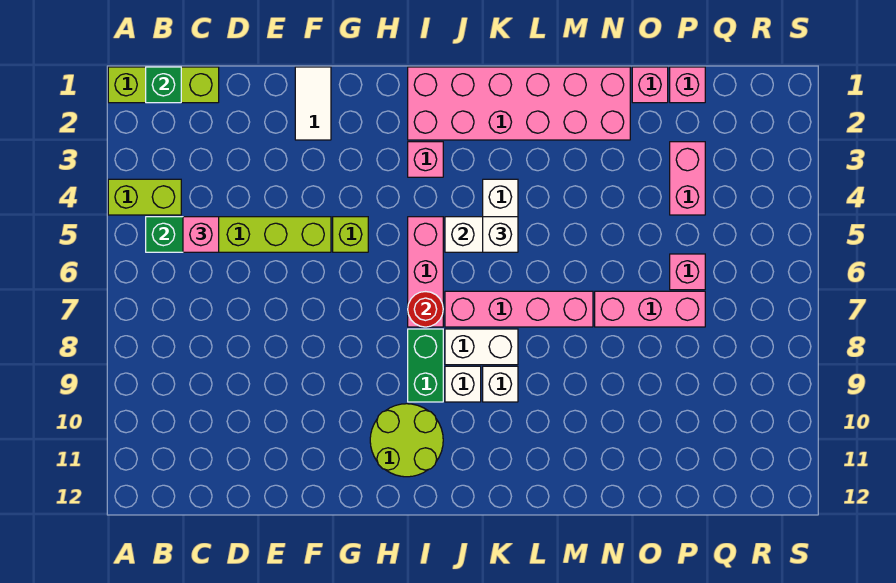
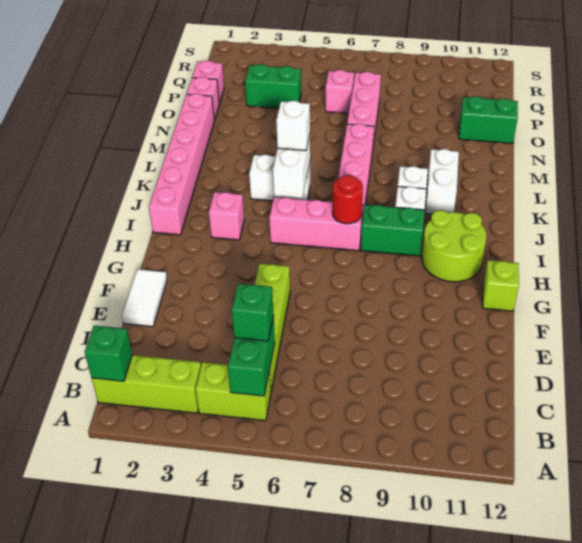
lime brick A1:C1 level 1 -> lime brick B1:B3 level 1
lime brick A4:B4 level 1 -> lime brick B4:B5 level 1
pink brick C5 level 3 -> green brick C5 level 3
white tile F1:F2 level 1 -> white tile E1:F1 level 1
lime brick G5 level 1 -> lime brick G12 level 1
pink brick I1:N2 level 1 -> pink brick I1:N1 level 1
white brick J8:K8 level 1 -> white brick K10:L10 level 1
none -> green brick O11:O12 level 1
pink brick P3:P4 level 1 -> green brick P3:P4 level 1

